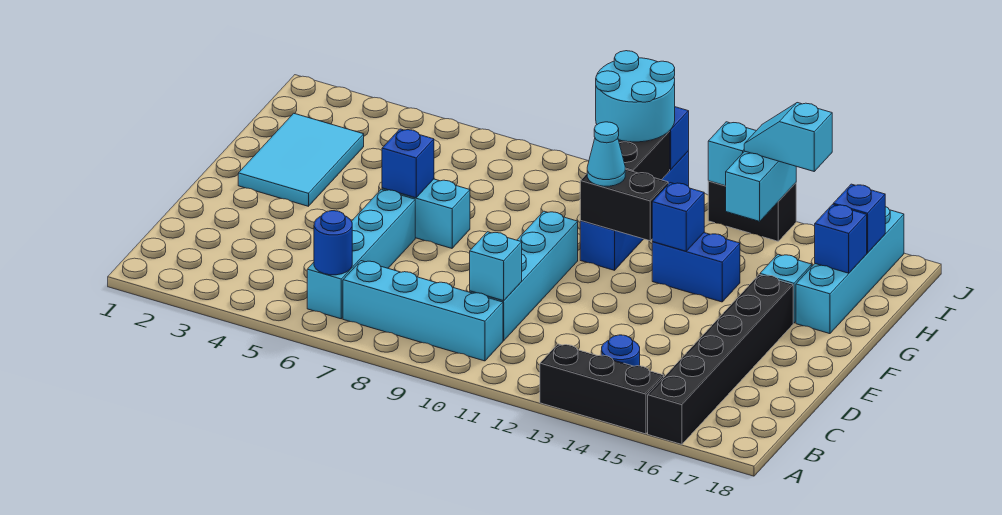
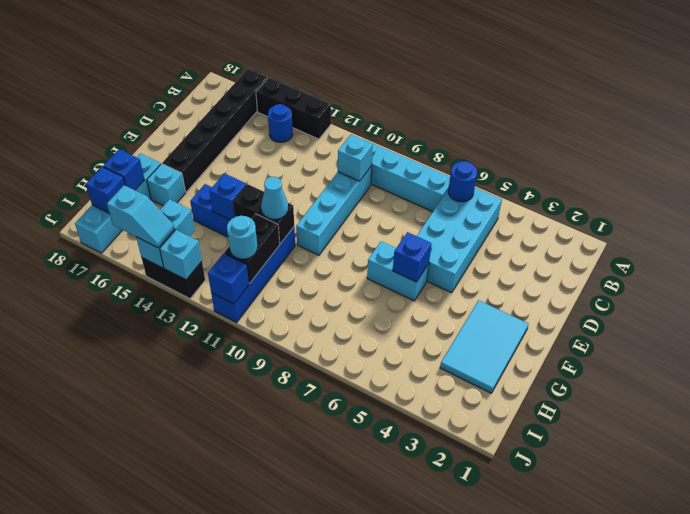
cyan brick B6:E6 level 1 -> cyan brick B5:E6 level 1
cyan round brick I10:J11 level 3 -> cyan round brick I11 level 3

